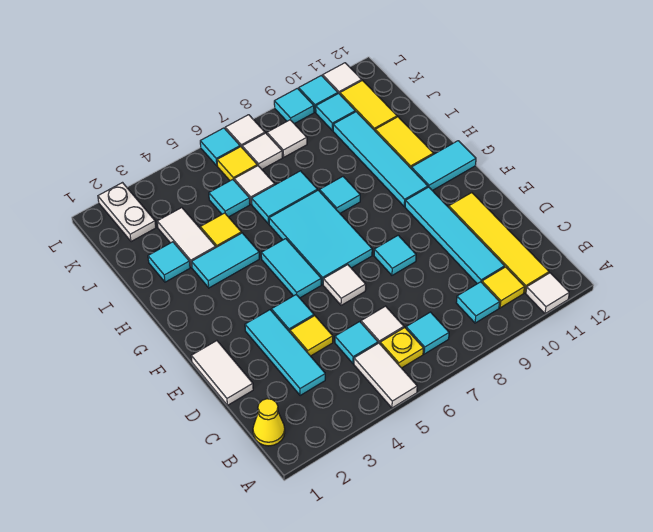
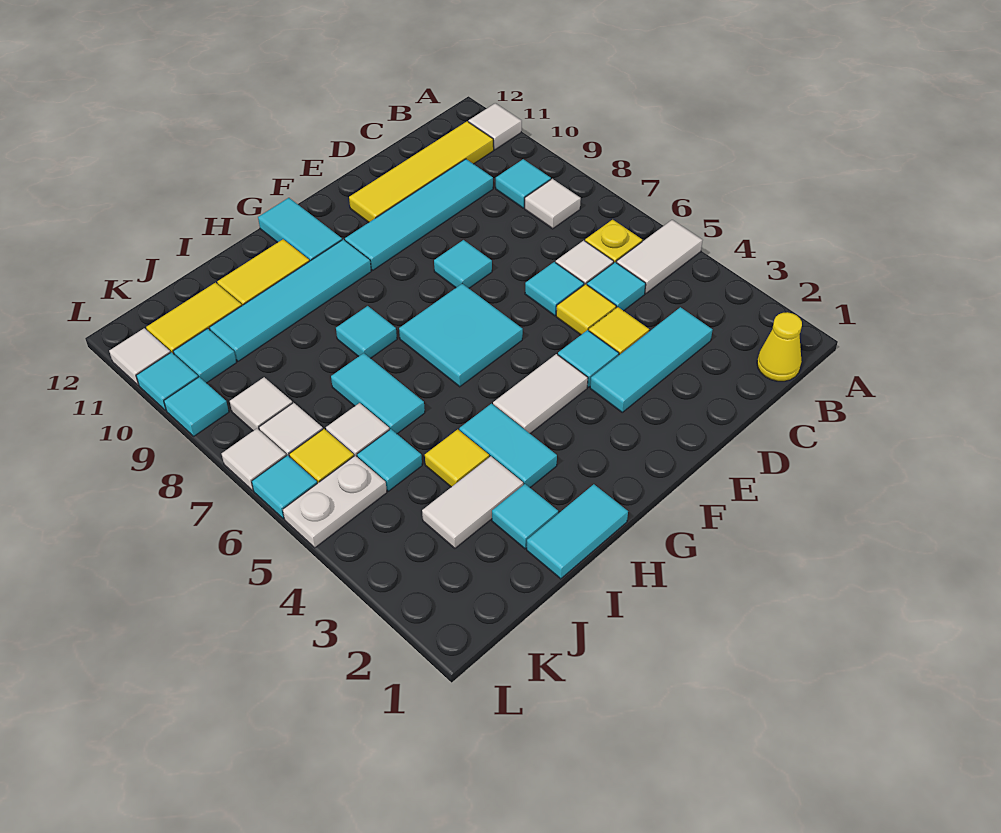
cyan tile B7 level 1 -> cyan tile D6 level 1
yellow tile B10 level 1 -> yellow tile D5 level 1
white tile D1:E1 level 1 -> white tile F4:G4 level 1
white tile E6 level 1 -> white tile B8 level 1
cyan tile F5:G5 level 1 -> cyan tile H1:I1 level 1
cyan tile F6:H7 level 1 -> cyan tile F6:G7 level 1
white plate K2:L2 level 1 -> white plate K5:L5 level 1

